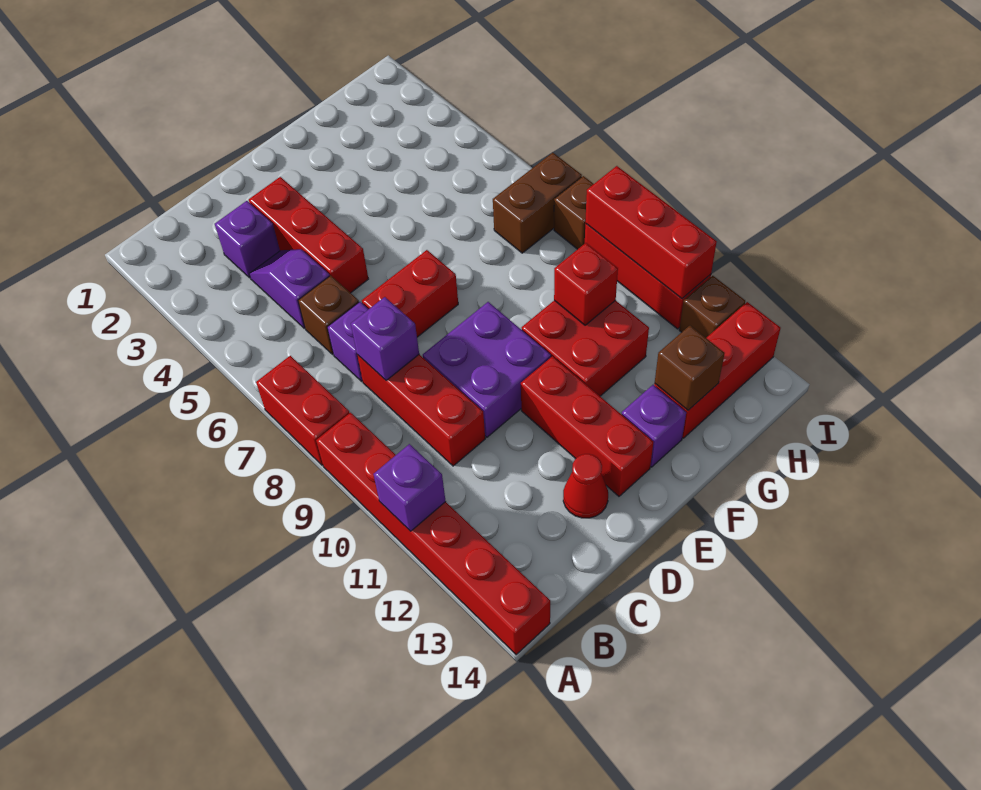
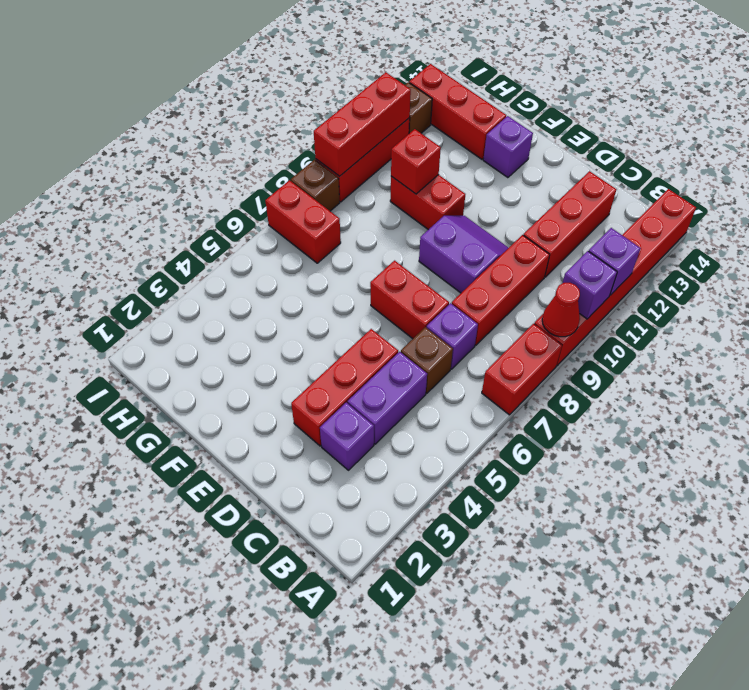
purple slope C4:C5 level 1 top 5 -> purple brick C4:C5 level 1
purple brick C8 level 2 -> purple brick A10 level 2
purple brick D9:E10 level 1 -> purple slope D9:E10 level 1 top 9
red cone D13 level 1 -> red cone A9 level 2
red brick E11:E13 level 1 -> red brick C11:C13 level 1
red brick F10:G11 level 1 -> red brick F10:G10 level 1
brown brick G13 level 2 -> none
brown brick H7:I7 level 1 -> red brick H7:I7 level 1

